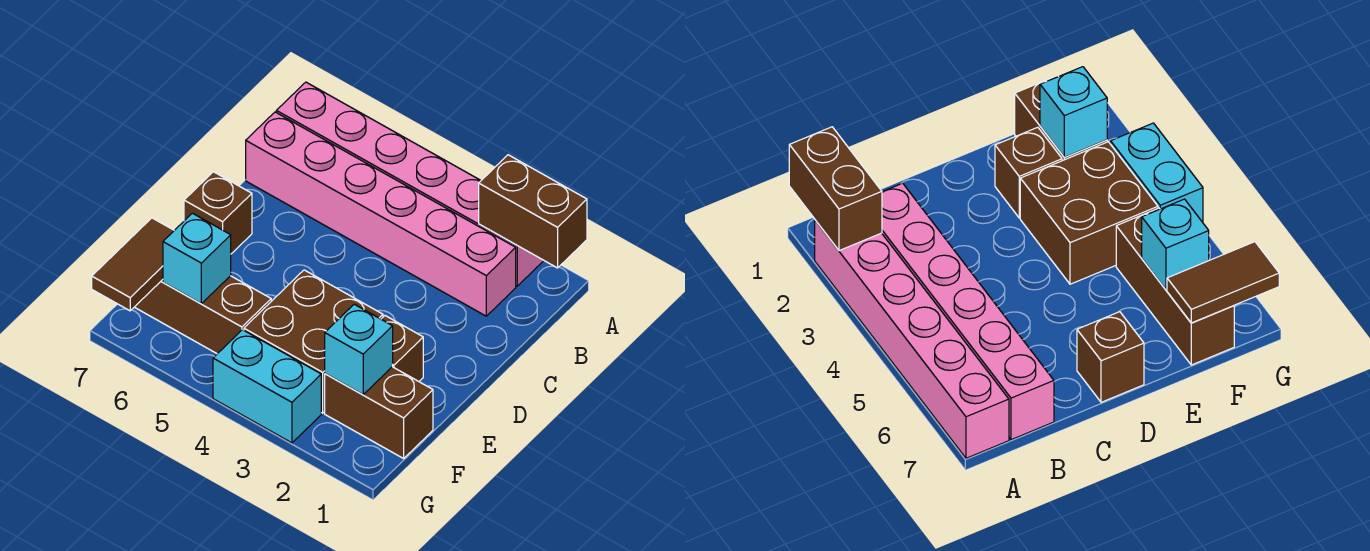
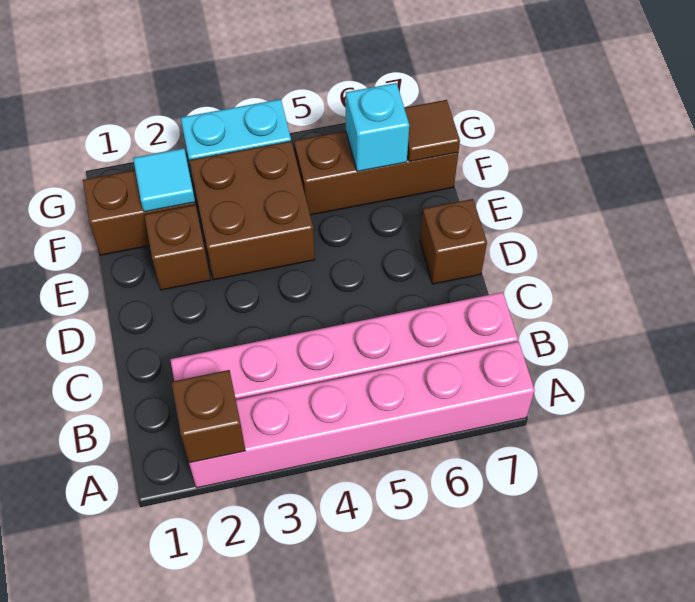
brown brick A1:A2 level 2 -> brown brick A2 level 2
cyan brick F2 level 2 -> cyan tile F2 level 2
brown tile F7:G7 level 2 -> brown tile F7 level 2

